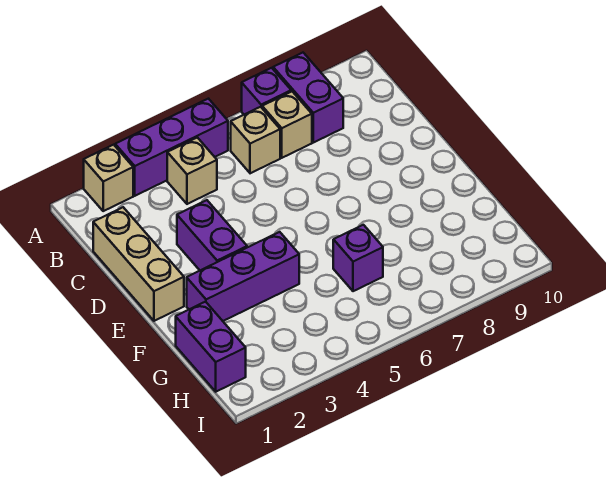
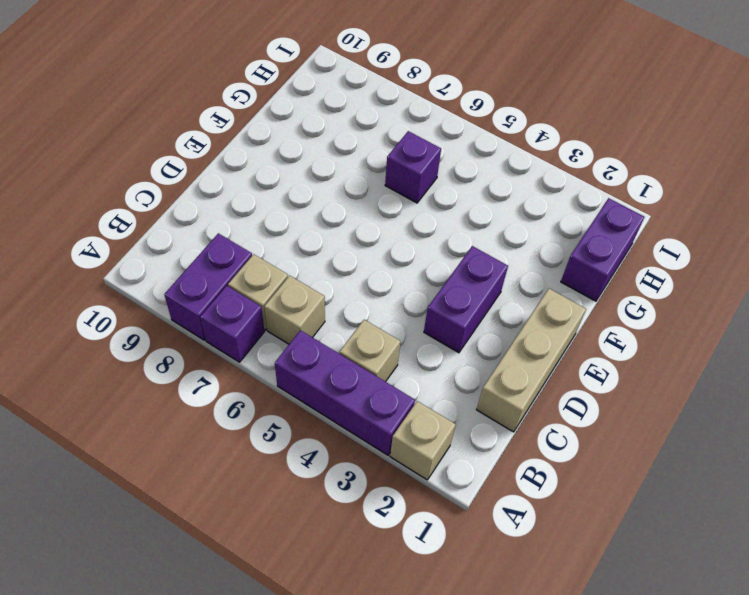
purple brick F2:F4 level 1 -> none

